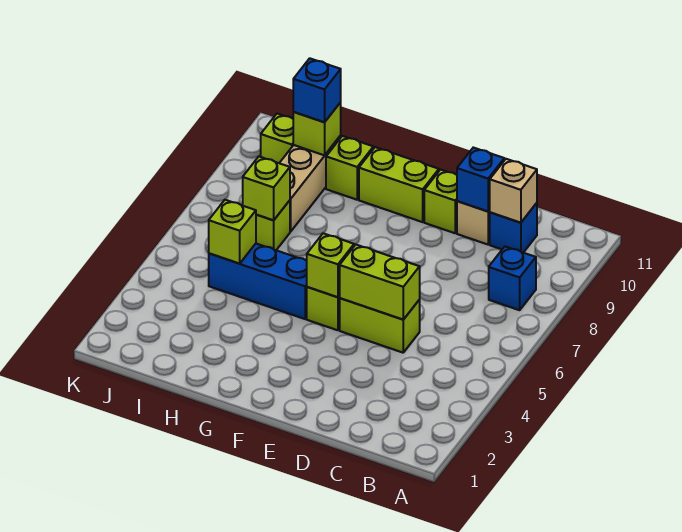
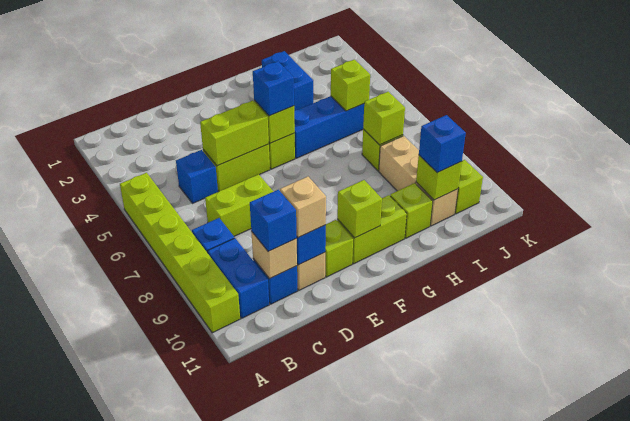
none -> lime brick A5:A10 level 1
none -> blue brick B9:B10 level 1
none -> blue brick C5 level 1
none -> lime brick C7:D7 level 1
none -> blue brick C10 level 3
none -> tan brick D10 level 3
none -> blue brick F5 level 3
none -> lime brick F10 level 2
none -> blue brick H2:H3 level 1

